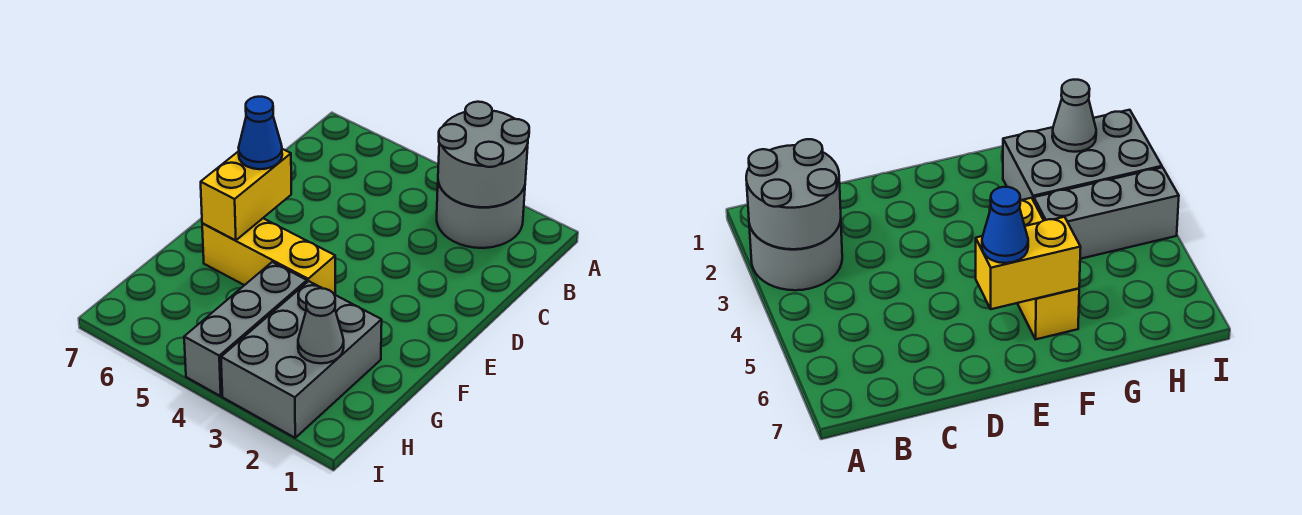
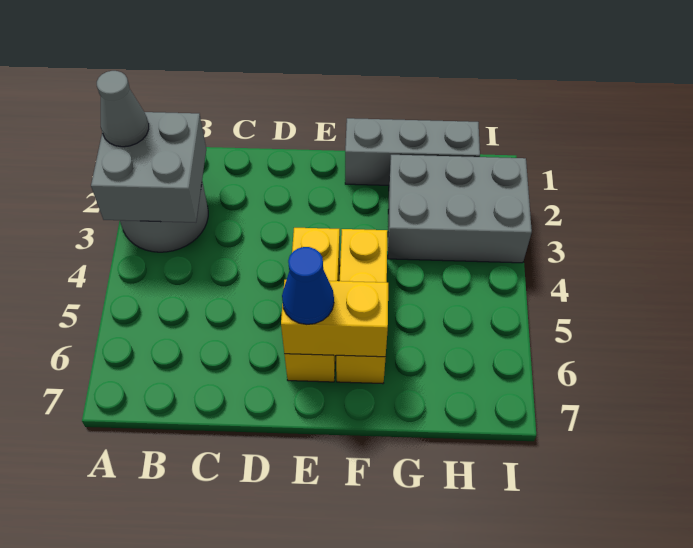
grey round brick A2:B3 level 2 -> grey brick A2:B3 level 2
none -> yellow brick E4:E6 level 1
grey brick G4:I4 level 1 -> grey brick F1:H1 level 1
grey cone H2 level 2 -> grey cone A2 level 3

